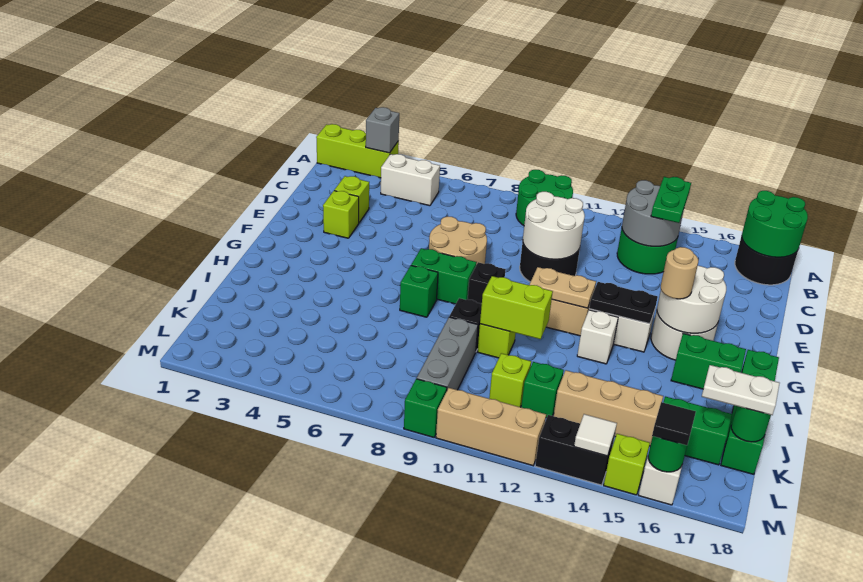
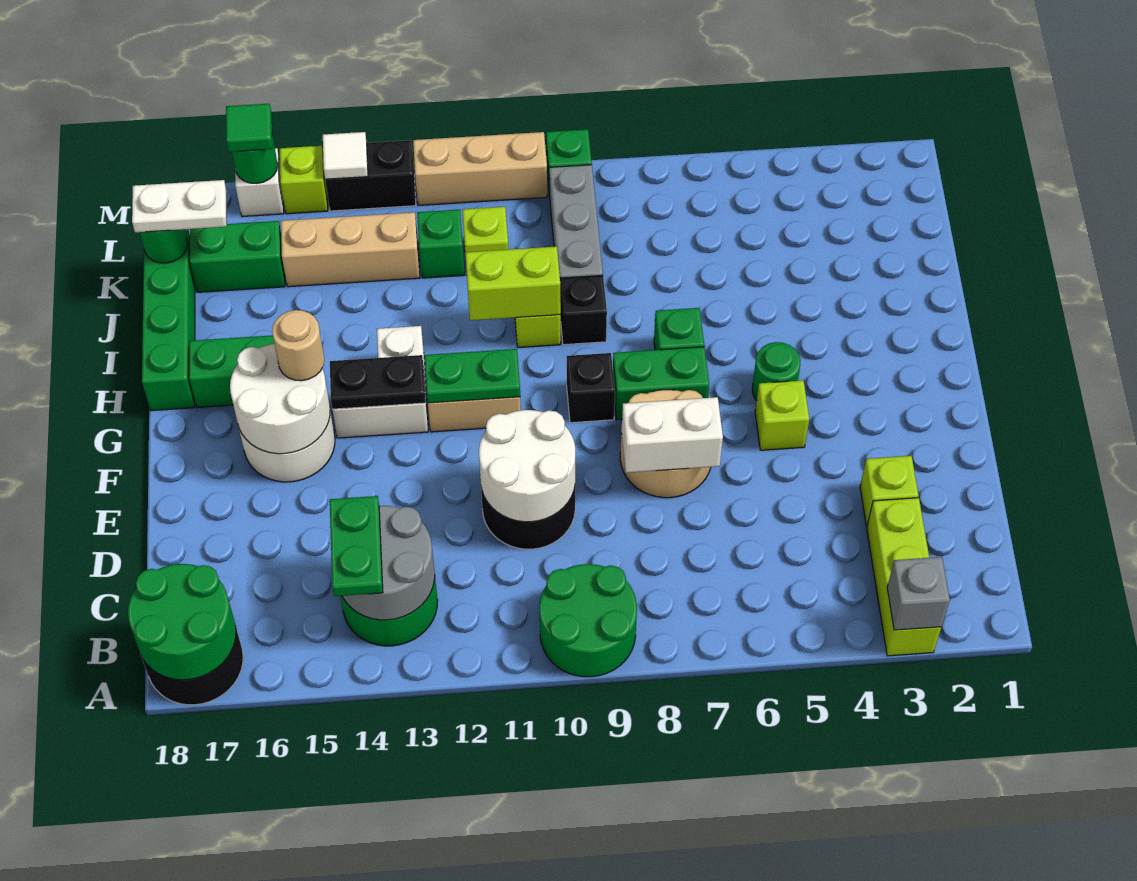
lime brick A1:A3 level 1 -> lime brick A3:C3 level 1
white brick B4:B5 level 1 -> white brick E7:E8 level 2
lime brick E3 level 1 -> lime brick F5 level 1
none -> green round brick G5 level 1
tan plate G11:G12 level 2 -> green plate G11:G12 level 2
black tile M16 level 3 -> green tile M16 level 3

